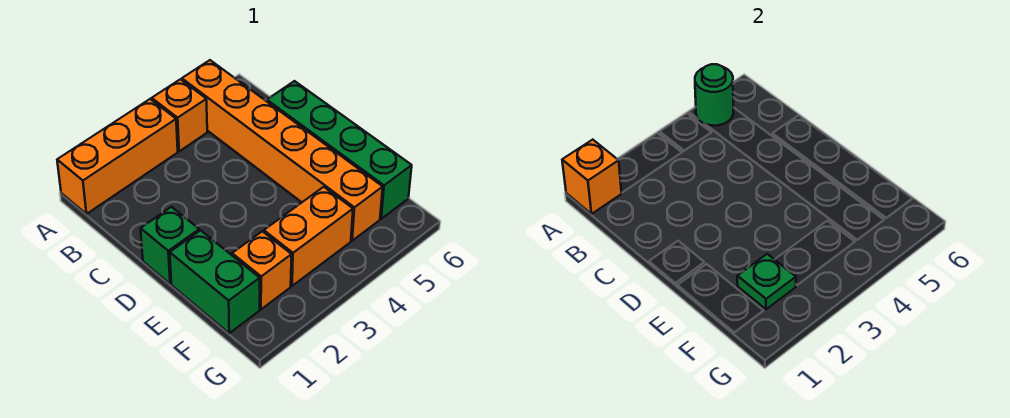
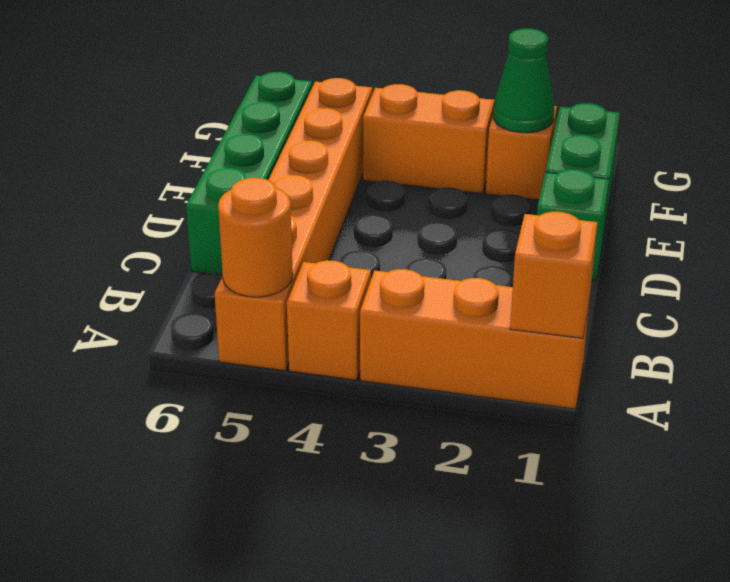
green round brick A5 level 2 -> orange round brick A5 level 2
green plate F2 level 2 -> green cone F2 level 2

